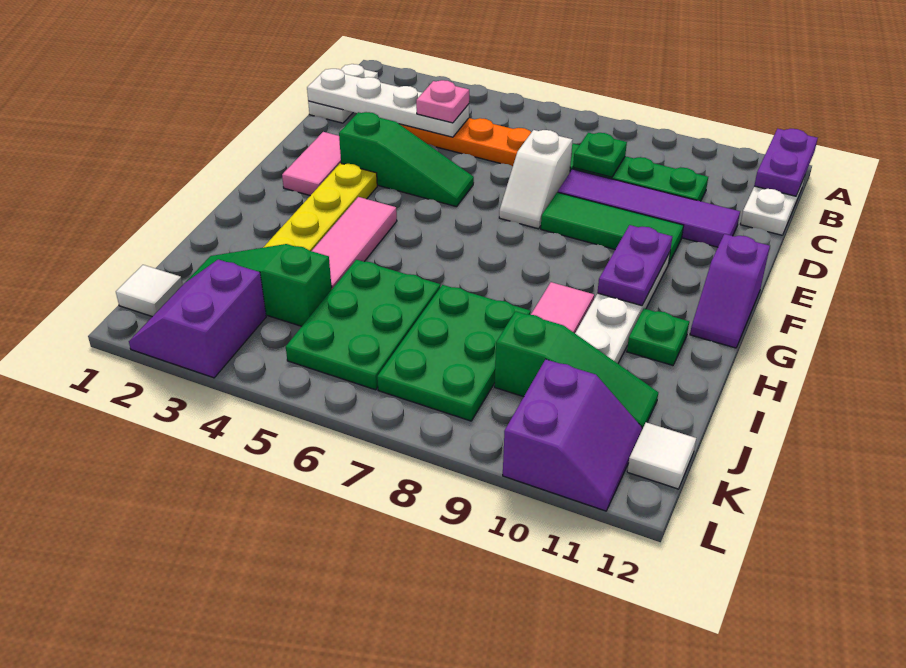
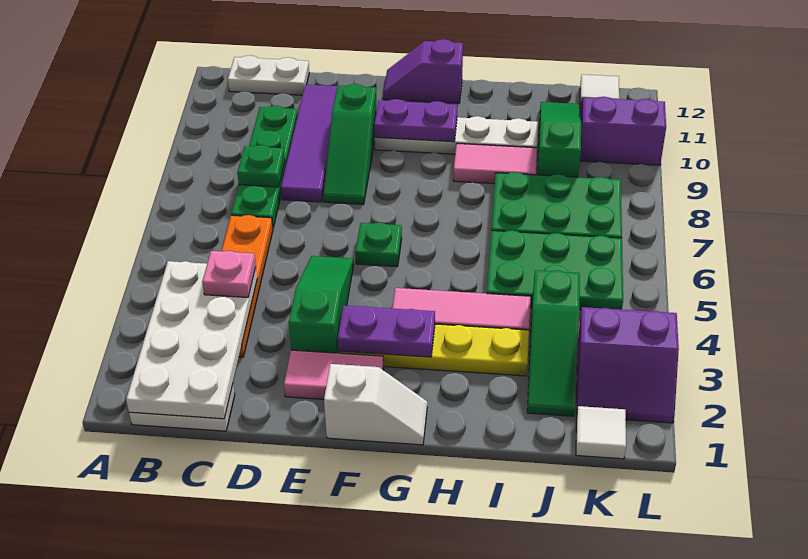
purple plate A12:B12 level 2 -> purple plate F3:G3 level 2
white plate C1:C4 level 2 -> white plate B1:C4 level 2
white slope D7:E7 level 1 top D -> white slope F1:G1 level 1 top F
green tile E8:E10 level 1 -> green slope E8:E10 level 1 top 10
purple slope F12:G12 level 1 top F -> purple slope F12:G12 level 1 top G
green plate H11 level 1 -> green plate F6 level 1

